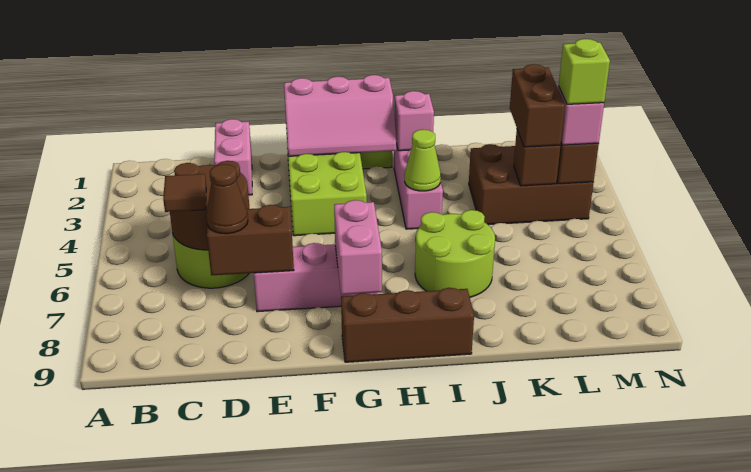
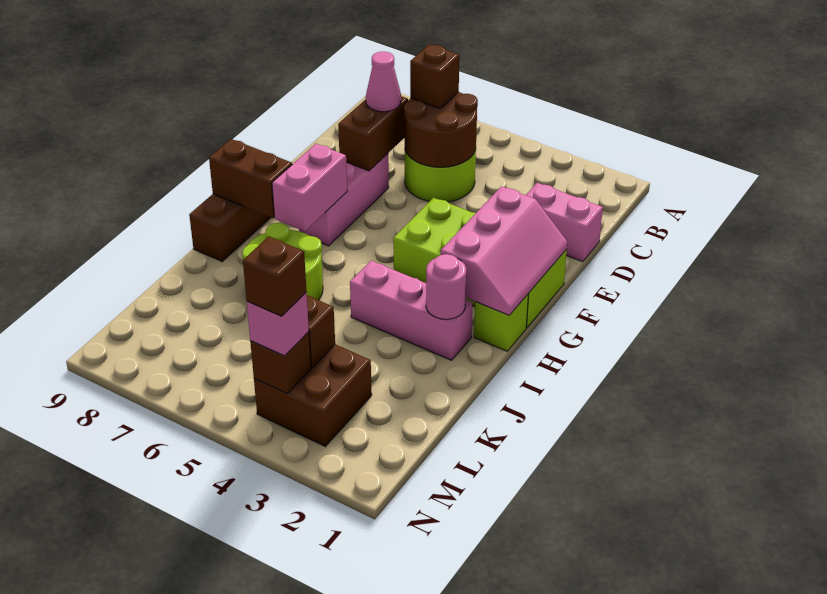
brown tile C6 level 3 -> brown brick C6 level 3
brown cone D7 level 3 -> pink cone D7 level 3
pink slope F1:H2 level 2 top 1 -> pink slope F1:H2 level 2 top 2
pink brick G7:G8 level 2 -> pink brick G7:H7 level 2
pink brick I2 level 2 -> pink round brick I2 level 2
lime cone I4 level 2 -> none
brown brick K3:M4 level 1 -> brown brick L3:M4 level 1
brown brick L3:L4 level 3 -> brown brick H8:H9 level 2
lime brick M4 level 4 -> brown brick M4 level 4

